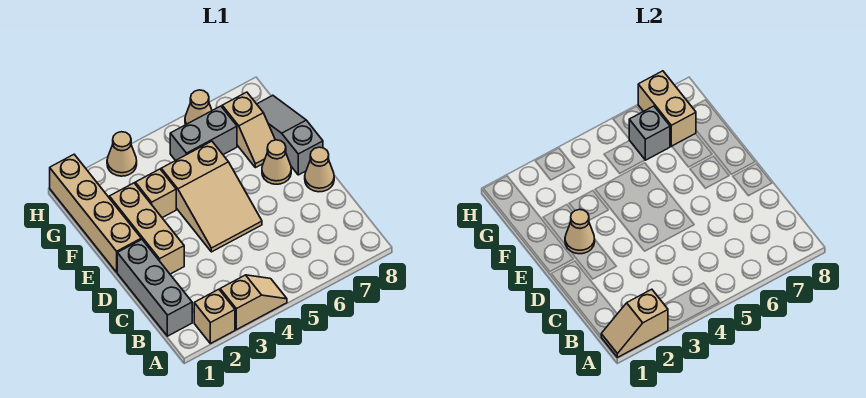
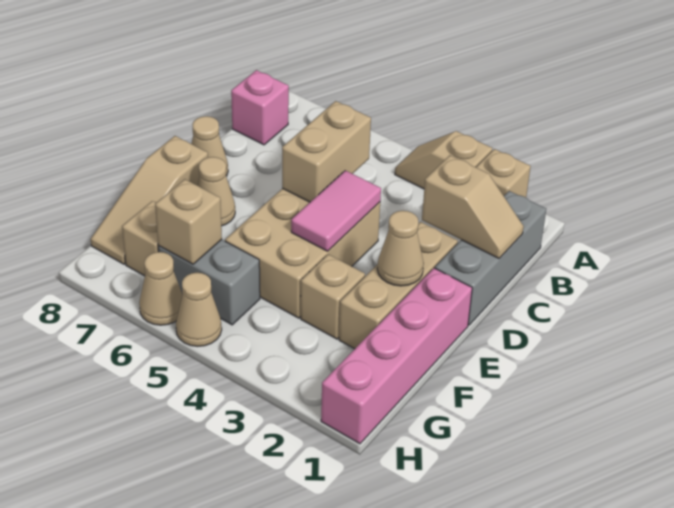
tan slope A1:A2 level 2 top 2 -> tan slope C1:C2 level 2 top 2
none -> pink brick B8 level 1
tan slope D4:F5 level 1 top F -> tan brick D4:F5 level 1
none -> pink tile D4:E4 level 2
tan brick E1:H1 level 1 -> pink brick E1:H1 level 1
grey slope E8:G8 level 1 top E -> tan slope E8:G8 level 1 top E
grey brick G6 level 2 -> tan brick G6 level 2
tan brick G7:H7 level 2 -> tan brick C5:D5 level 2
tan cone H3 level 1 -> tan cone H5 level 1

